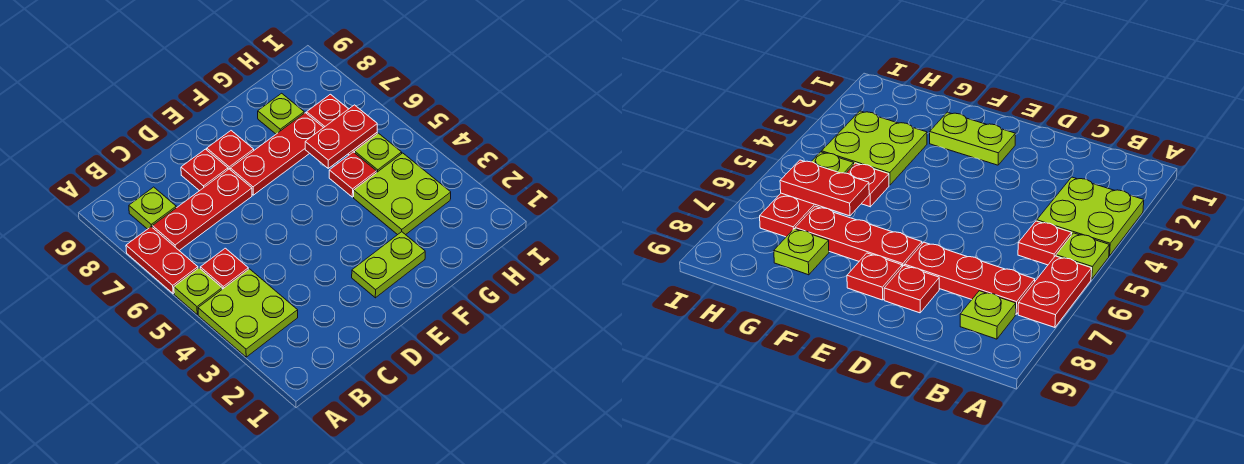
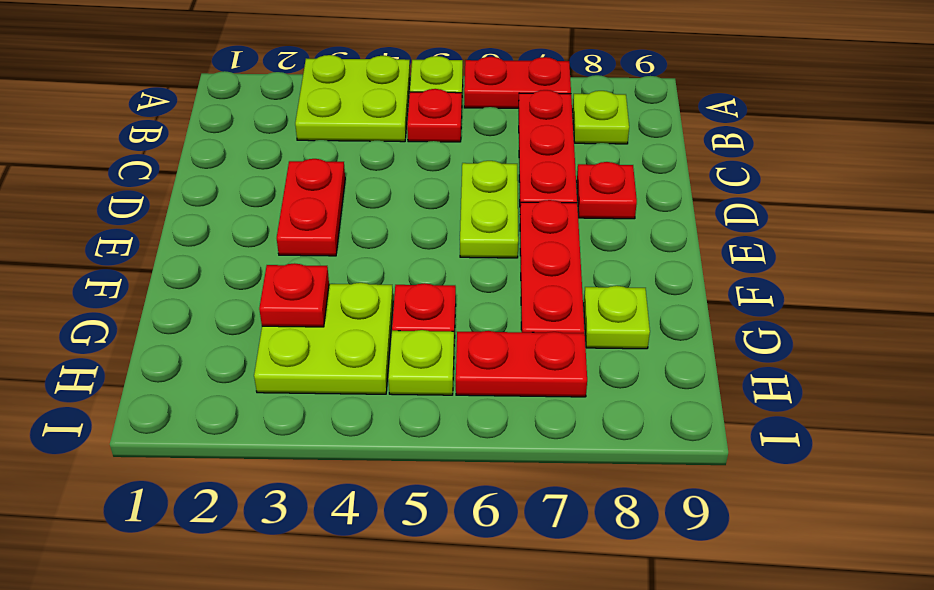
lime plate E2:F2 level 1 -> lime plate D6:E6 level 1
red plate E8 level 1 -> red plate G3 level 2
red plate G6:H6 level 2 -> red plate D3:E3 level 1

